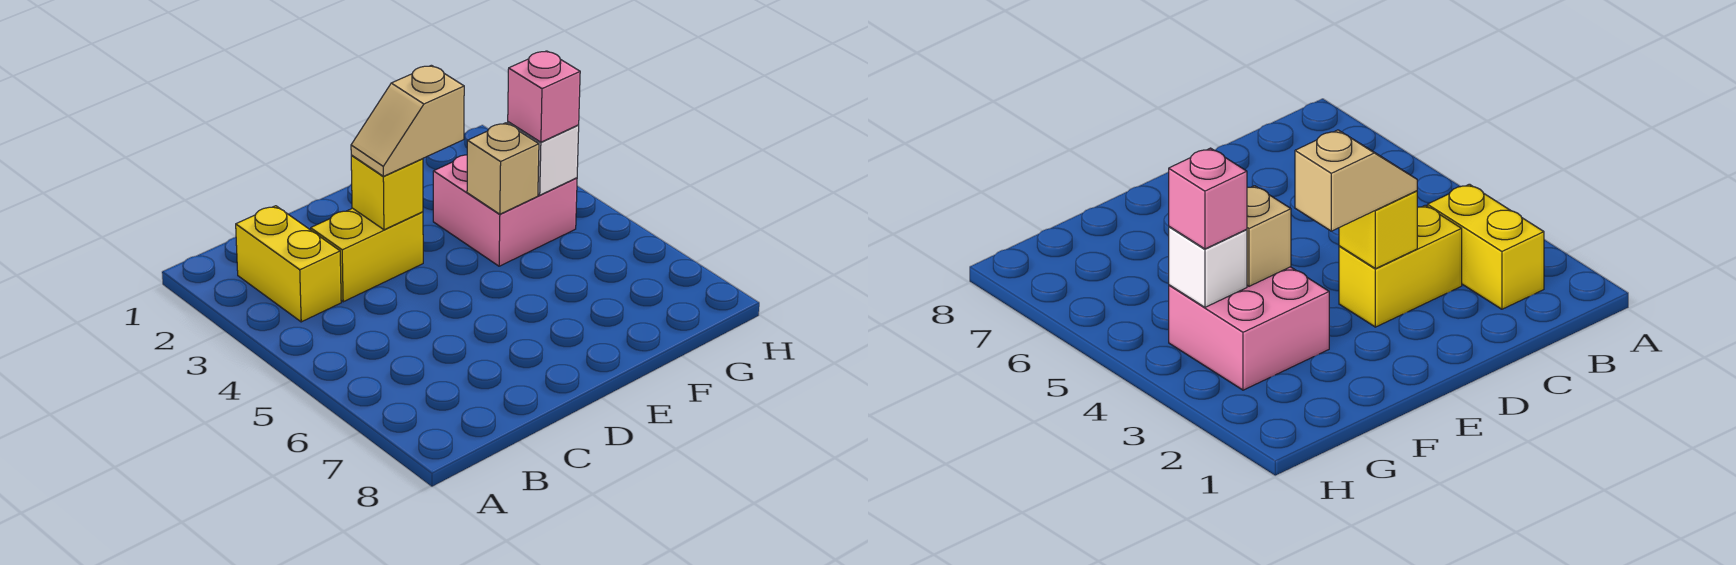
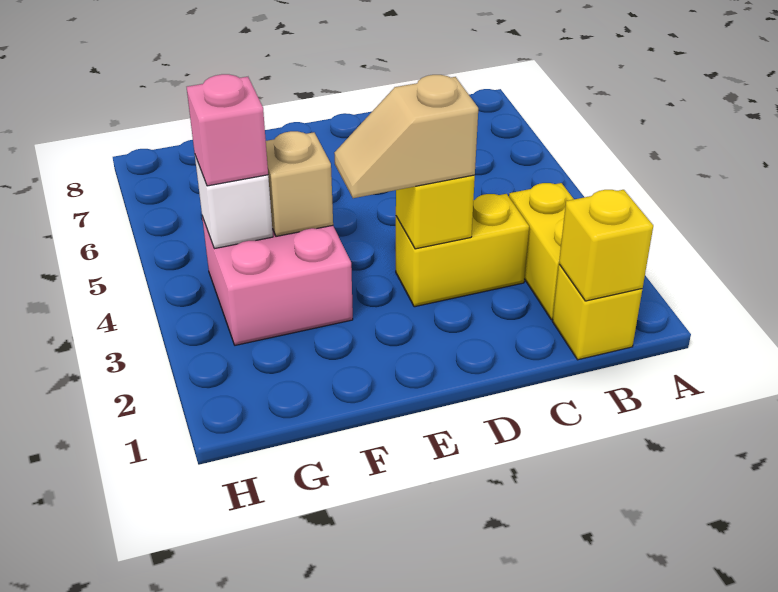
none -> yellow brick B1 level 1
none -> yellow brick B1 level 2
tan slope D3:E3 level 3 top E -> tan slope D3:E3 level 3 top D

